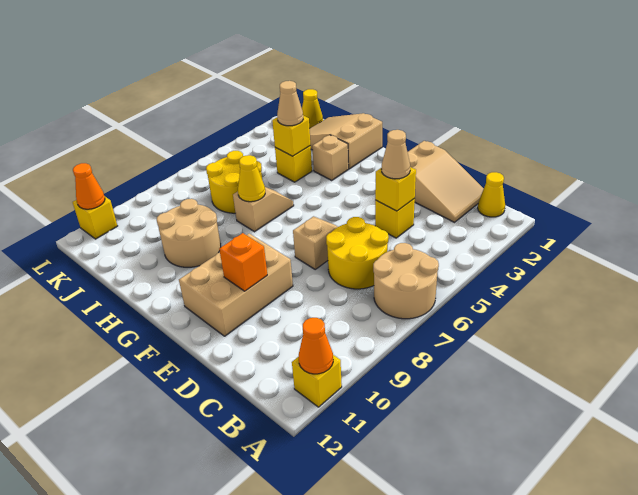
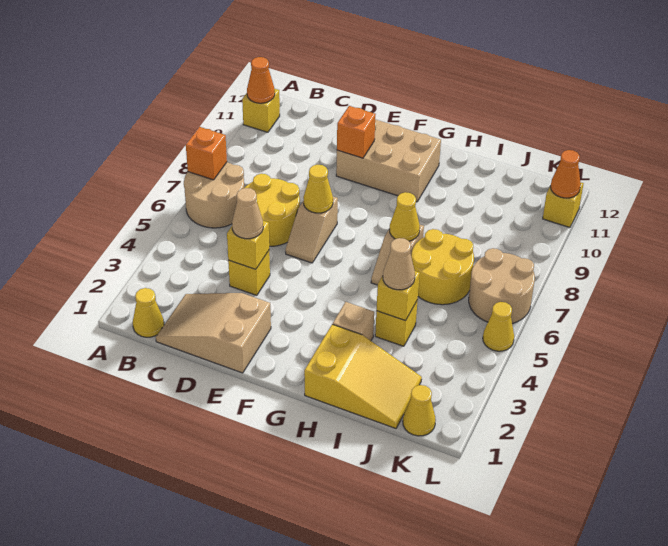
none -> orange brick A7 level 2
none -> yellow cone E7 level 2
tan brick E9:F11 level 1 -> tan brick E10:G11 level 1
tan slope H1:J2 level 1 top H -> yellow slope H1:J2 level 1 top H
tan round brick H9:I10 level 1 -> tan round brick K6:L7 level 1
none -> yellow cone L5 level 1

